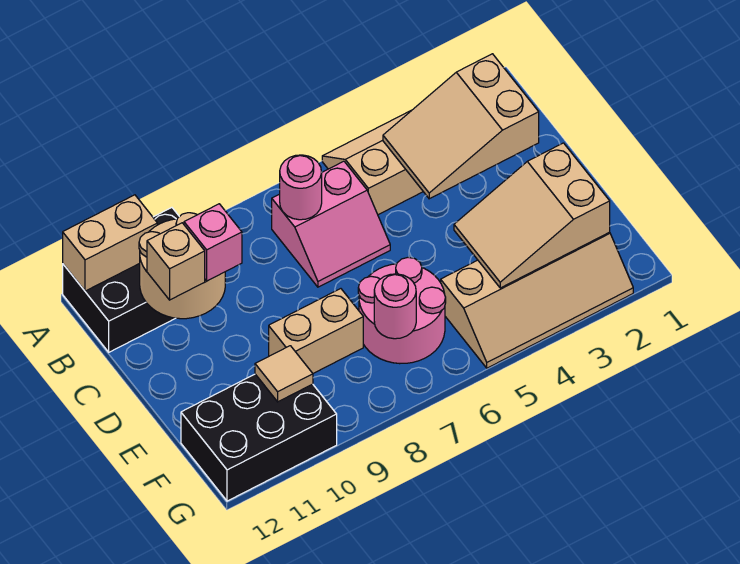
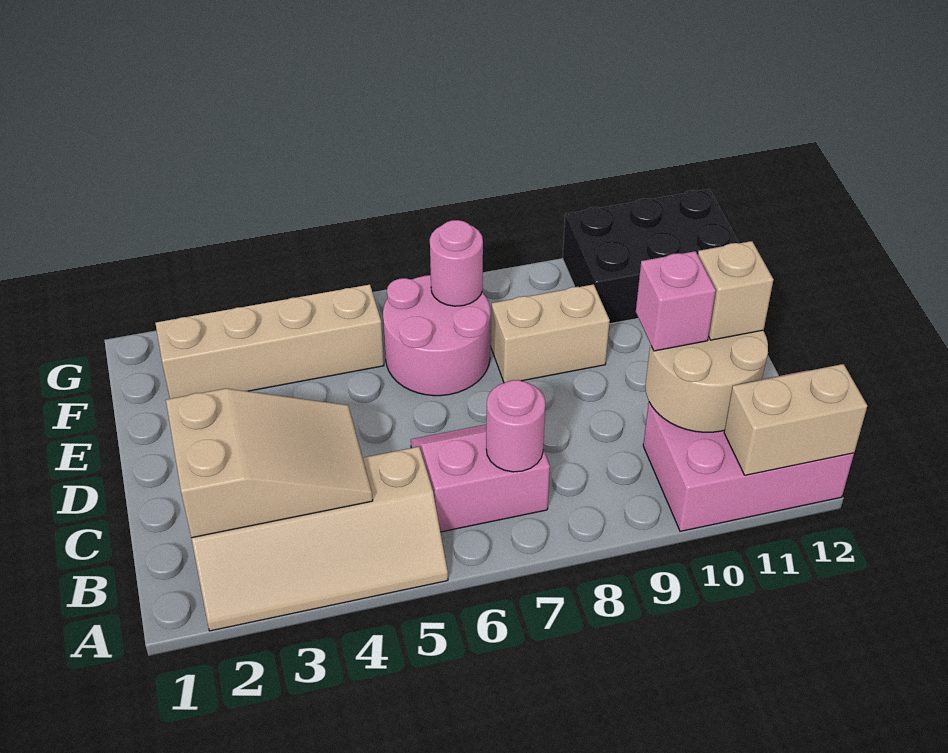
black brick A10:B12 level 1 -> pink brick A10:B12 level 1
tan slope E2:F4 level 2 top 2 -> none
tan tile F10 level 2 -> none

